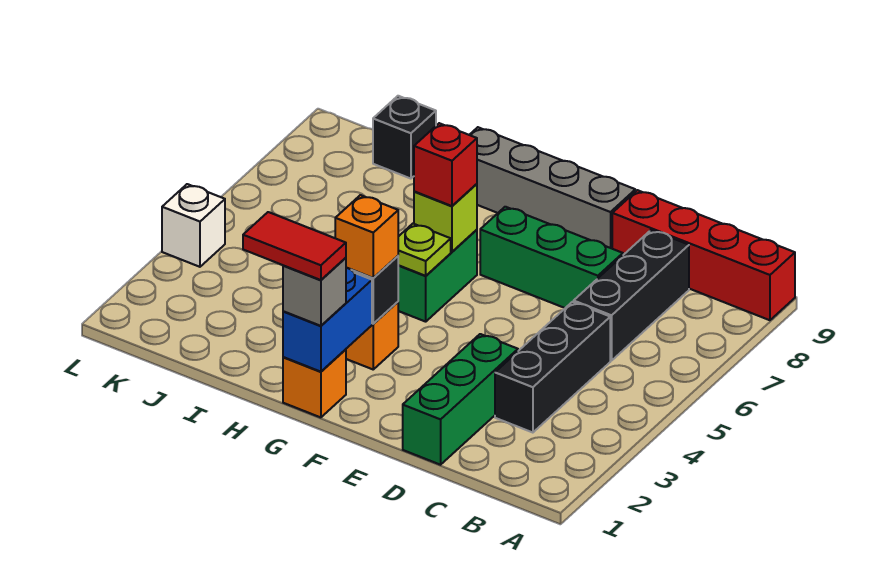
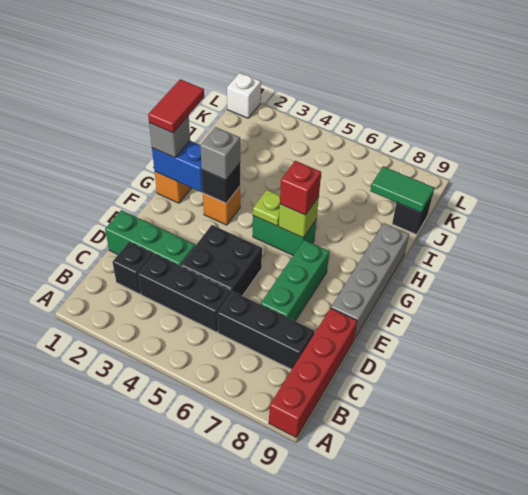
none -> black brick C2 level 1
none -> black brick D4:E5 level 1
orange brick G3 level 3 -> grey brick G3 level 3
none -> green tile J8:J9 level 2
white brick L4 level 1 -> white brick L1 level 1

